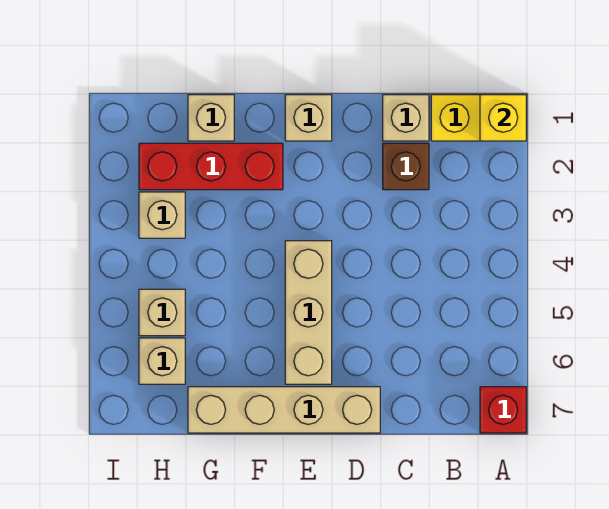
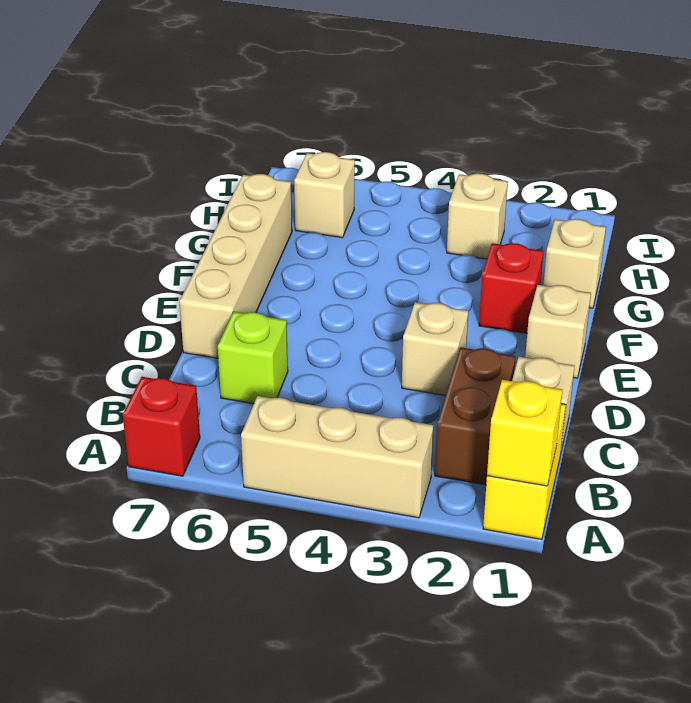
brown brick C2 level 1 -> brown brick B2:C2 level 1
none -> lime brick C6 level 1
tan brick E4:E6 level 1 -> tan brick A3:A5 level 1
red brick F2:H2 level 1 -> red brick F2 level 1
tan brick H5 level 1 -> tan brick D3 level 1

